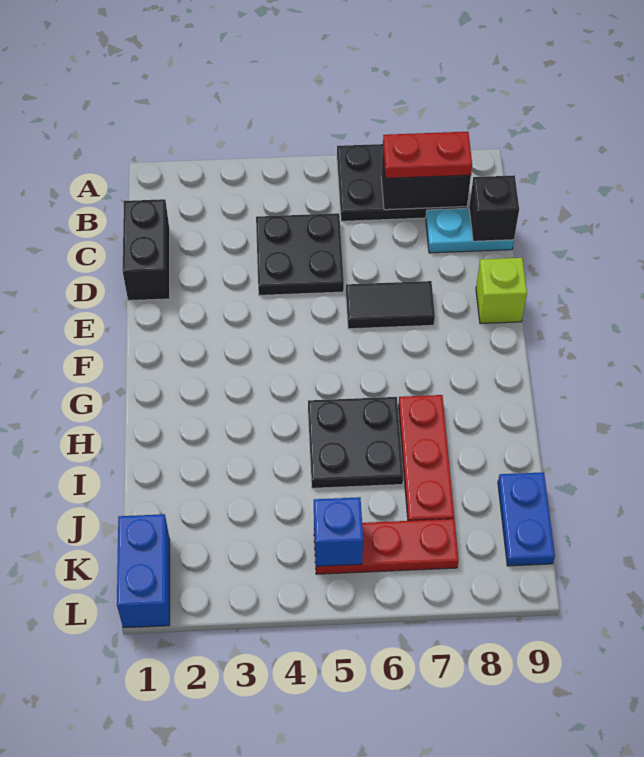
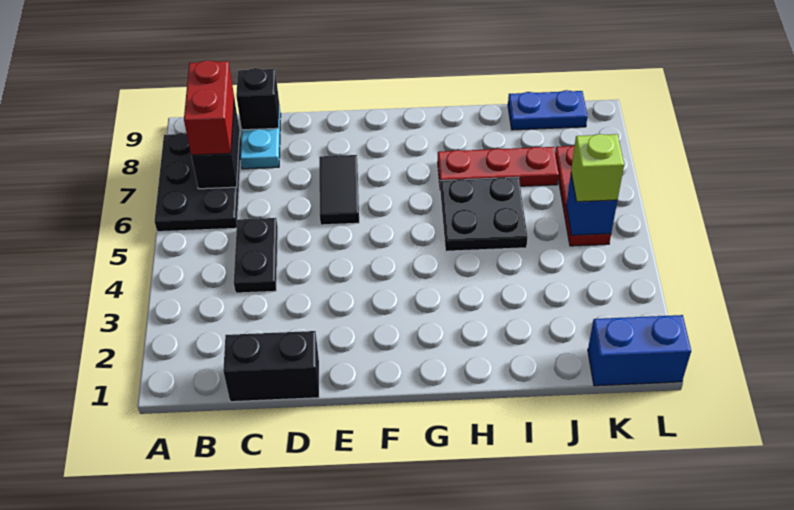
red plate B7:B8 level 3 -> red brick B7:B8 level 3
black plate C4:D5 level 1 -> black plate C4:C5 level 1
lime brick E9 level 1 -> lime brick K5 level 3

